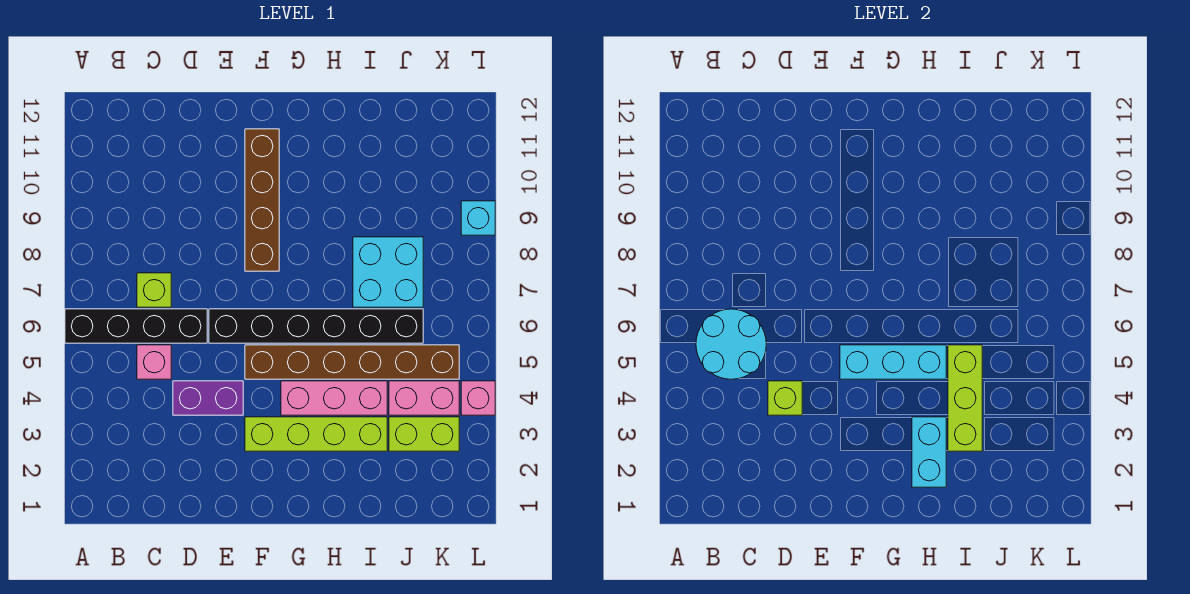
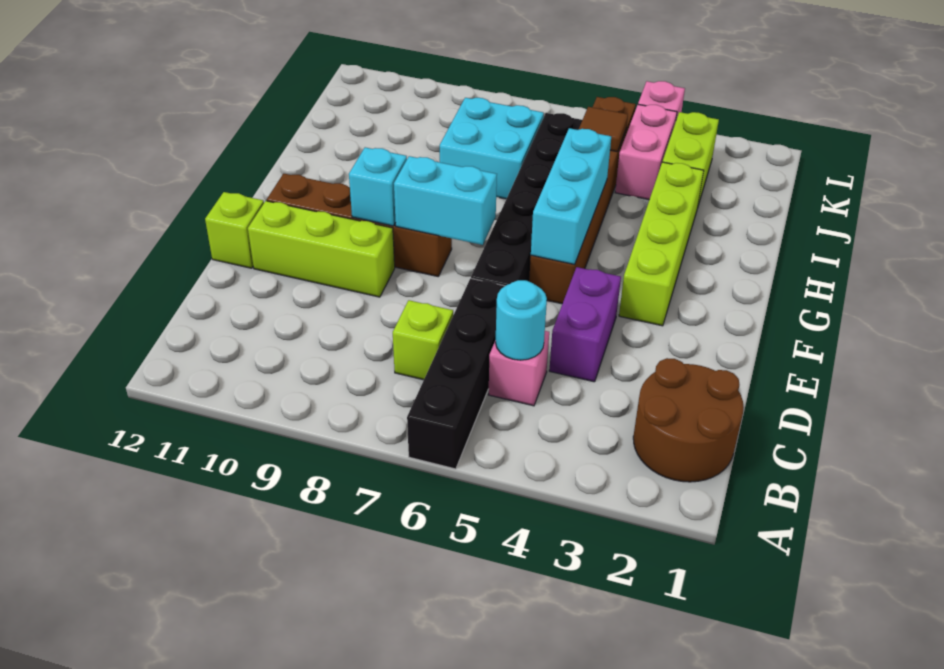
none -> brown round brick B1:C2 level 1
cyan round brick B5:C6 level 2 -> cyan round brick C5 level 2
lime brick D4 level 2 -> lime brick E12 level 1
pink brick G4:I4 level 1 -> none
cyan brick H2:H3 level 2 -> cyan brick F7:F8 level 2
lime brick I3:I5 level 2 -> lime brick E9:E11 level 1
none -> brown tile J5 level 2
cyan brick L9 level 1 -> cyan brick F9 level 2

